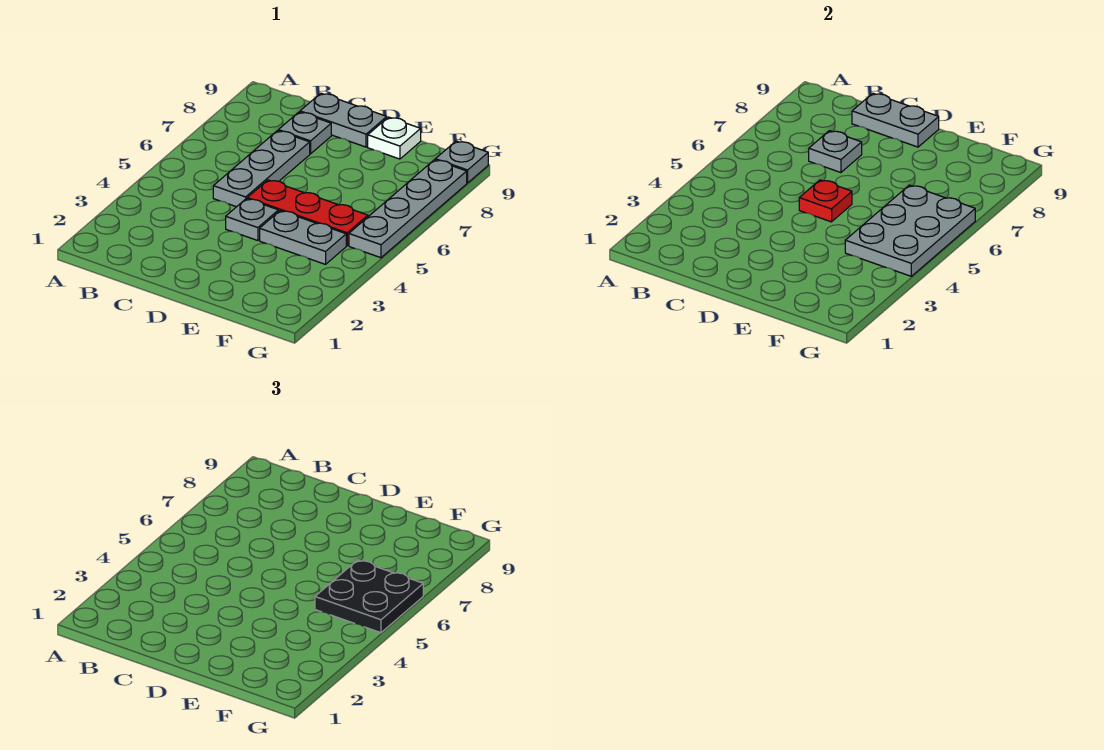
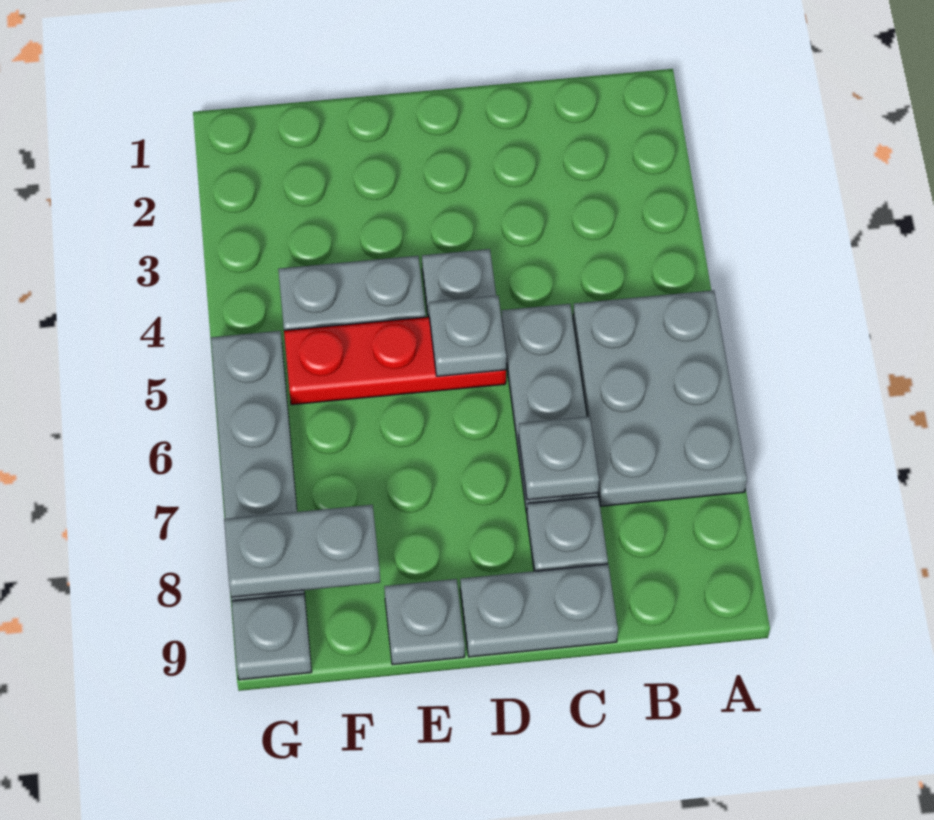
grey plate C9:D9 level 2 -> grey plate F8:G8 level 2
red plate D5 level 2 -> grey plate D5 level 2
white plate E9 level 1 -> grey plate E9 level 1
grey plate F4:G6 level 2 -> grey plate A5:B7 level 1
black plate F5:G6 level 3 -> none

